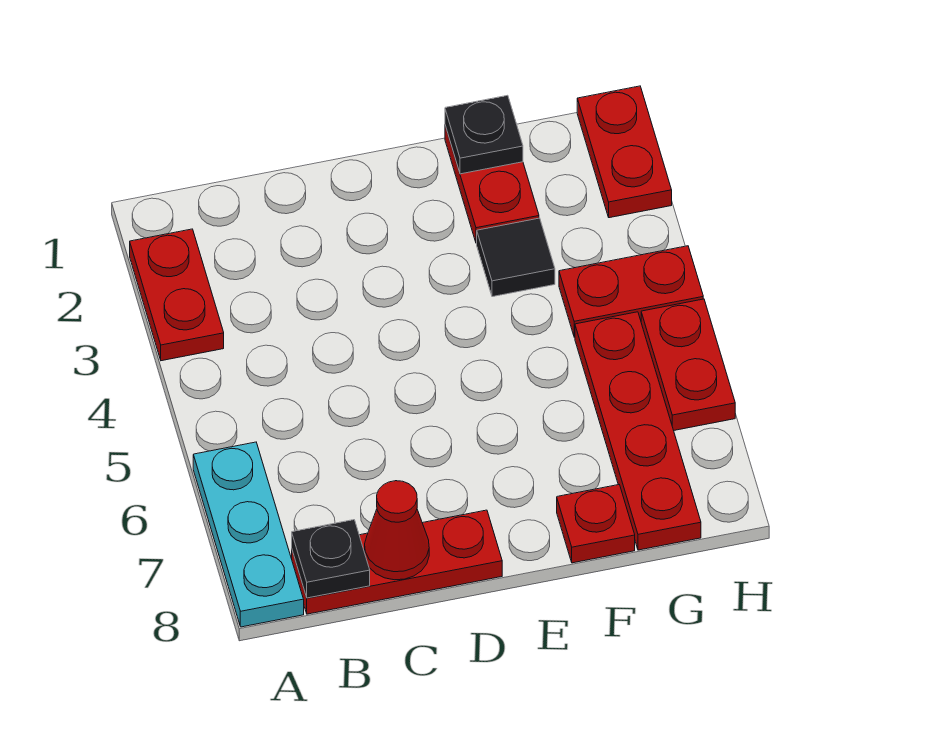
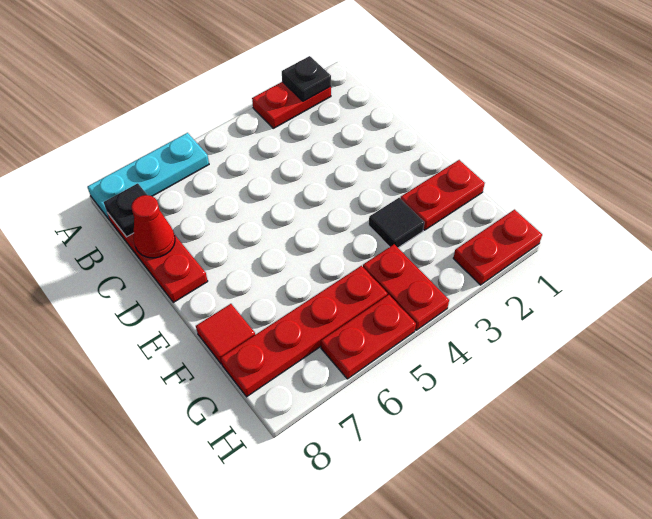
black plate F1 level 2 -> black plate A2 level 2
red plate F8 level 1 -> red tile F8 level 1

